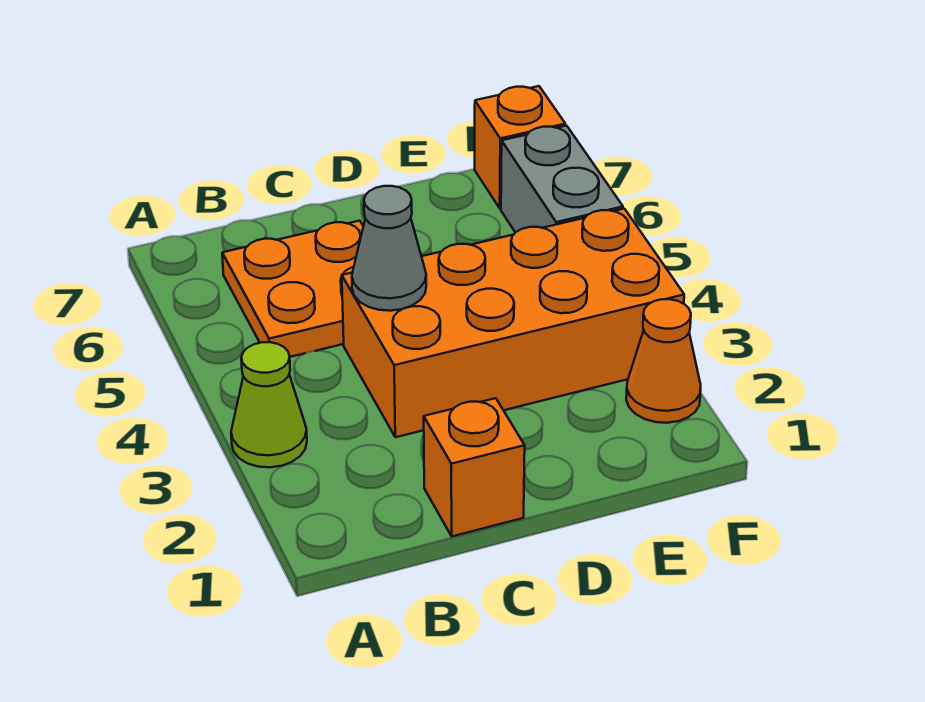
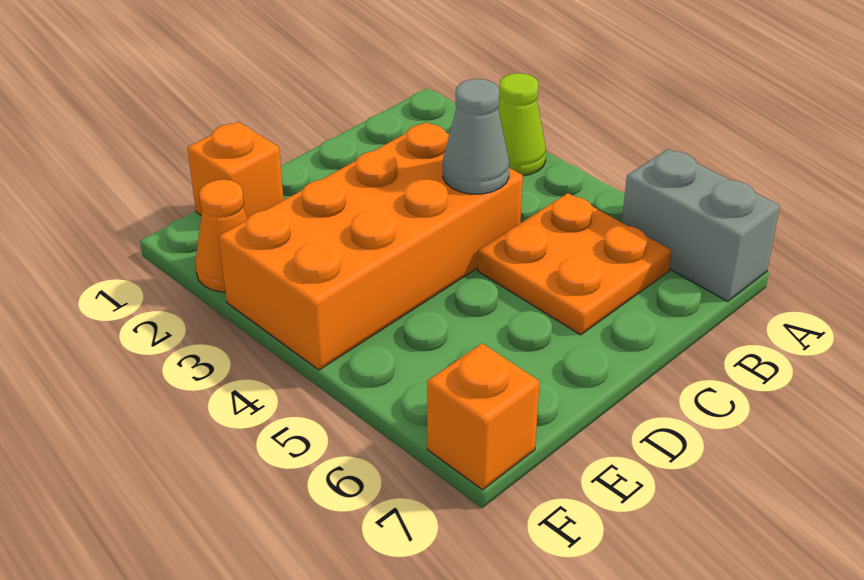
orange brick C1 level 1 -> orange brick E1 level 1
grey brick F5:F6 level 1 -> grey brick A6:A7 level 1

